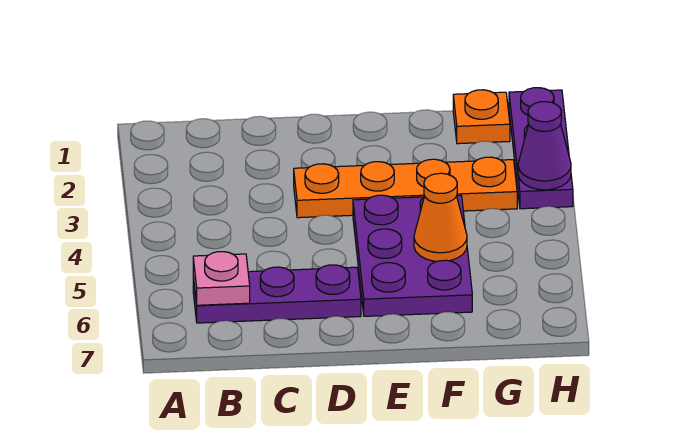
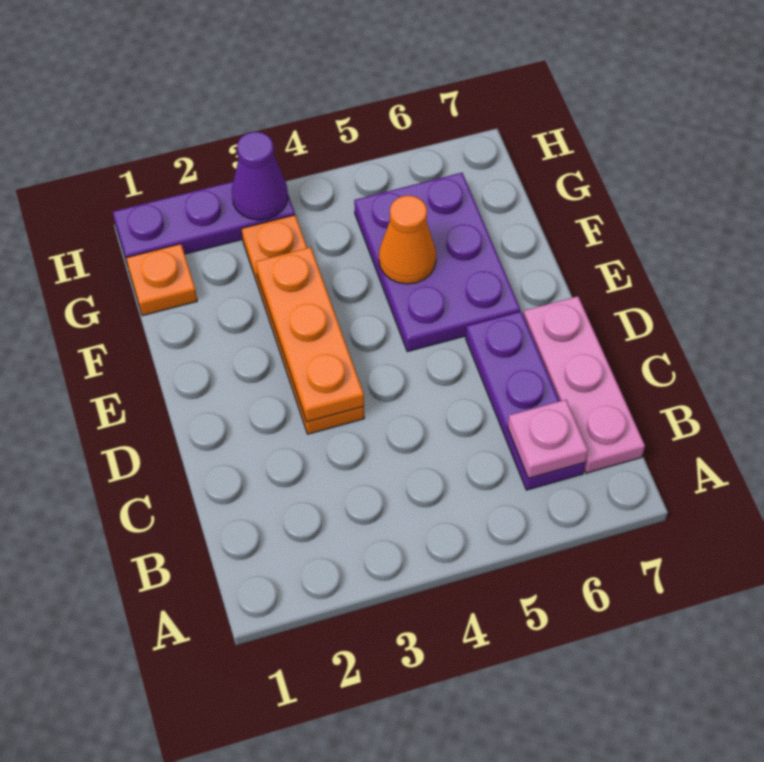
none -> pink plate B7:D7 level 1
none -> orange plate D3:F3 level 2
purple plate E4:F6 level 1 -> purple plate E5:G6 level 1

